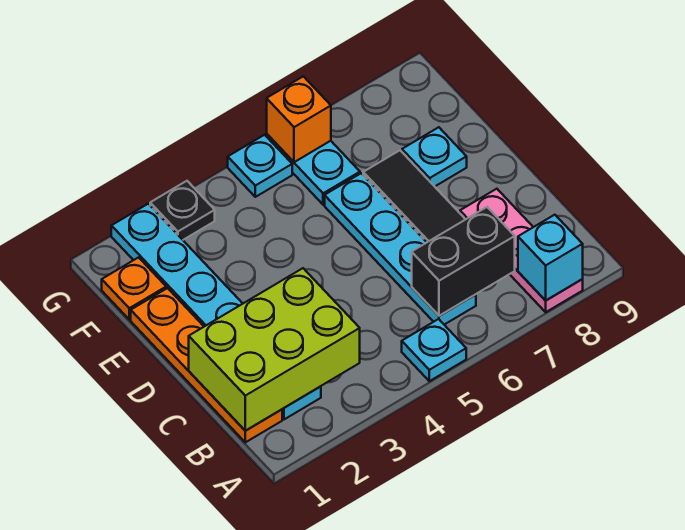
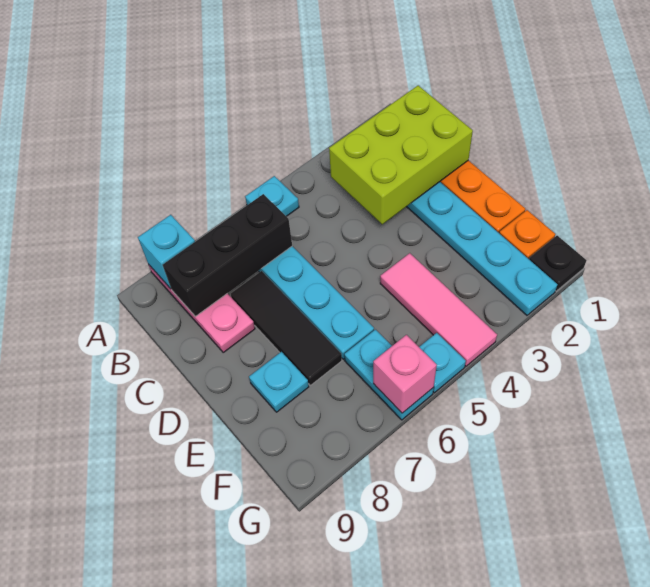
black brick B6:B7 level 2 -> black brick B6:B8 level 2
none -> pink tile E4:G4 level 1
black plate G3 level 1 -> black plate G1 level 1
orange brick G6 level 2 -> pink brick G6 level 2

